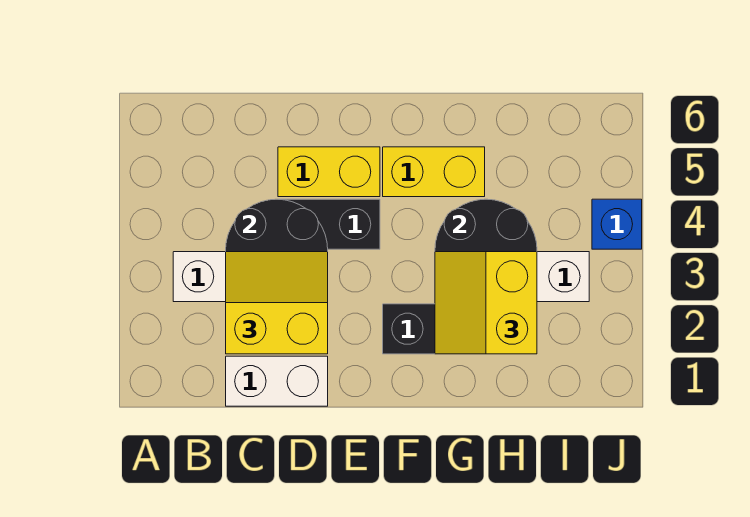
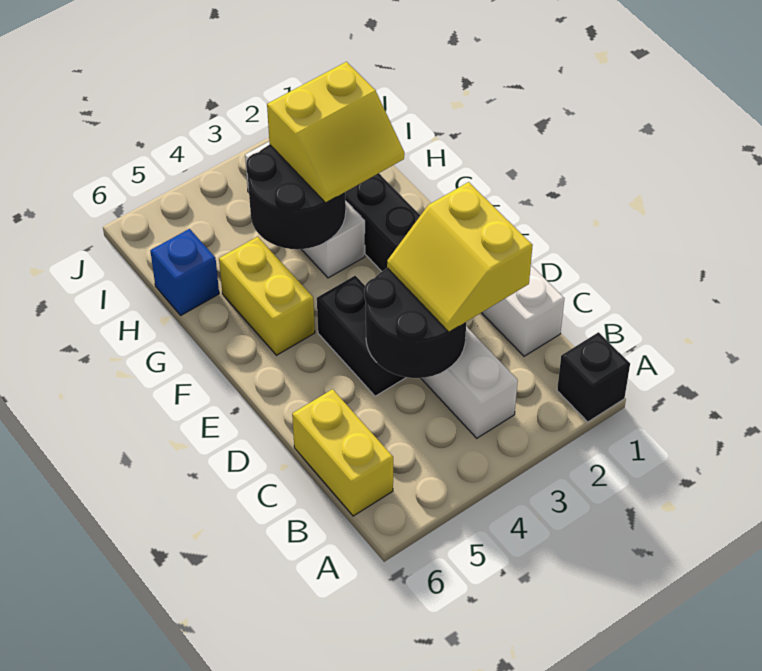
none -> black brick A1 level 1
yellow brick D5:E5 level 1 -> yellow brick B6:C6 level 1
blue brick J4 level 1 -> blue brick H6 level 1

